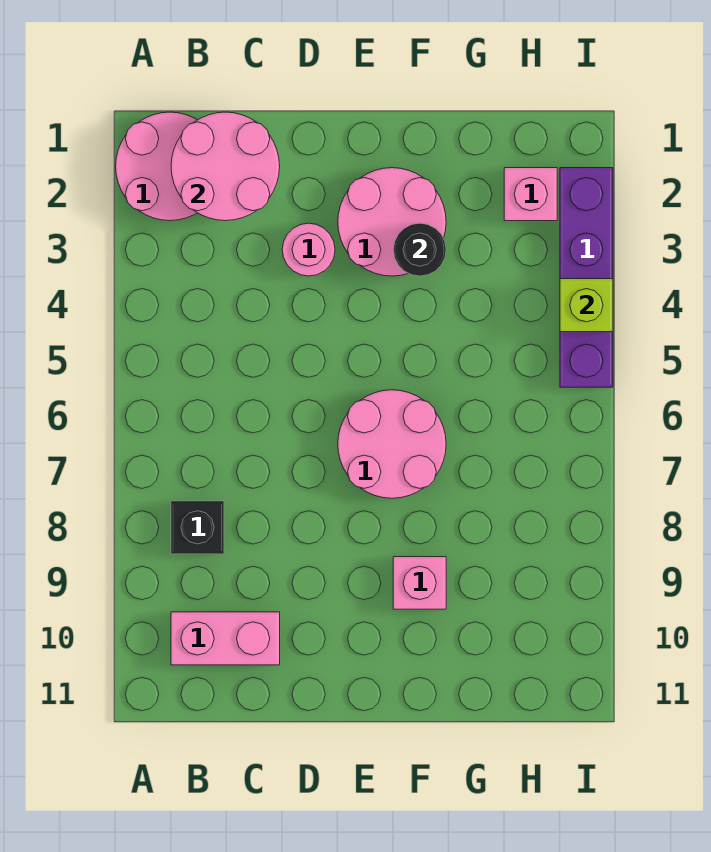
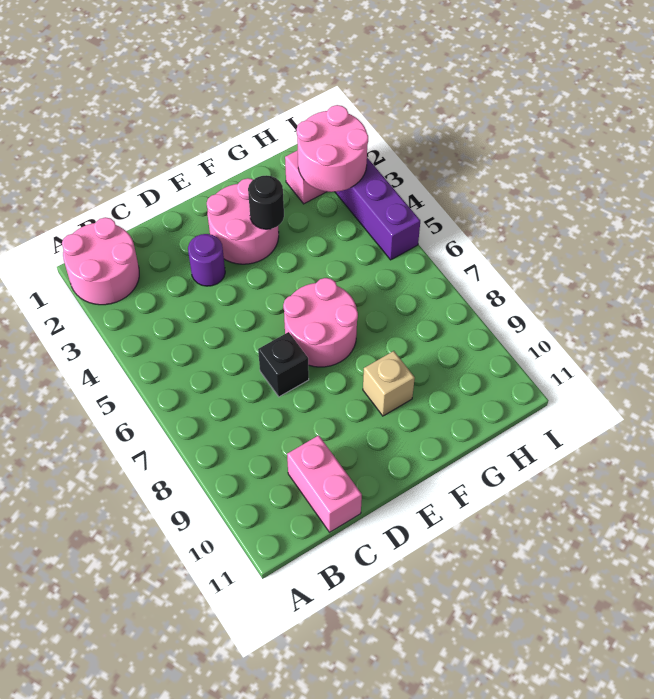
pink round brick B1:C2 level 2 -> pink round brick H2:I3 level 2
black brick B8 level 1 -> black brick D7 level 1
pink brick B10:C10 level 1 -> pink brick C10:C11 level 1
pink round brick D3 level 1 -> purple round brick D3 level 1
pink brick F9 level 1 -> tan brick F9 level 1
lime brick I4 level 2 -> none

